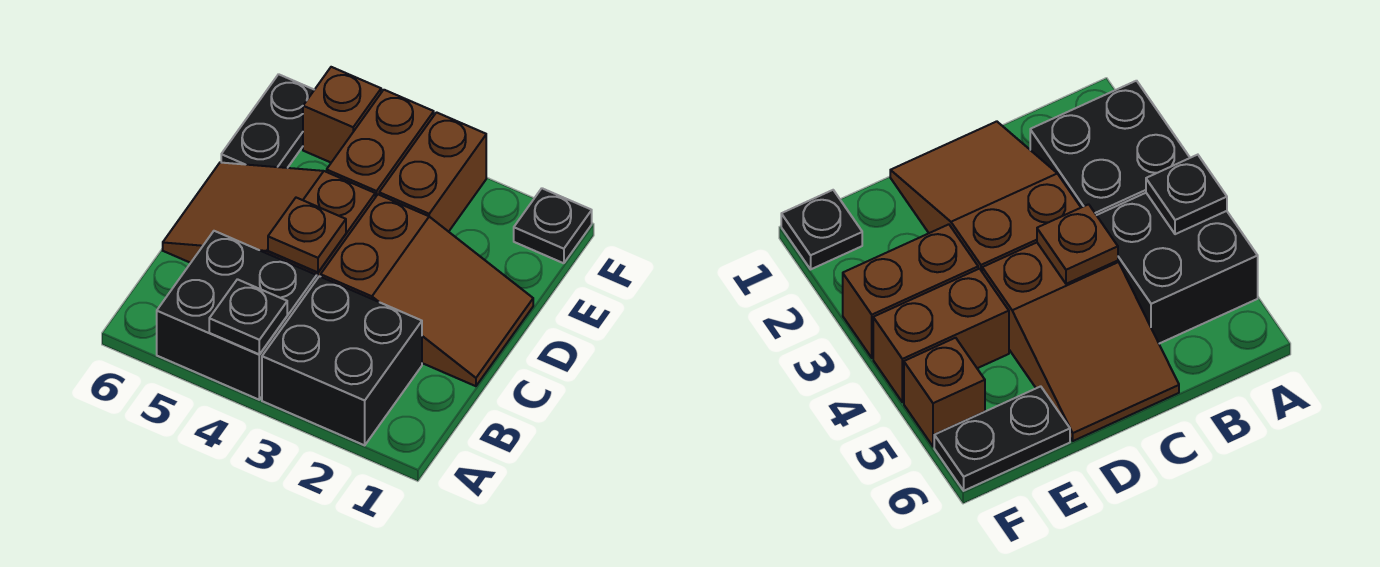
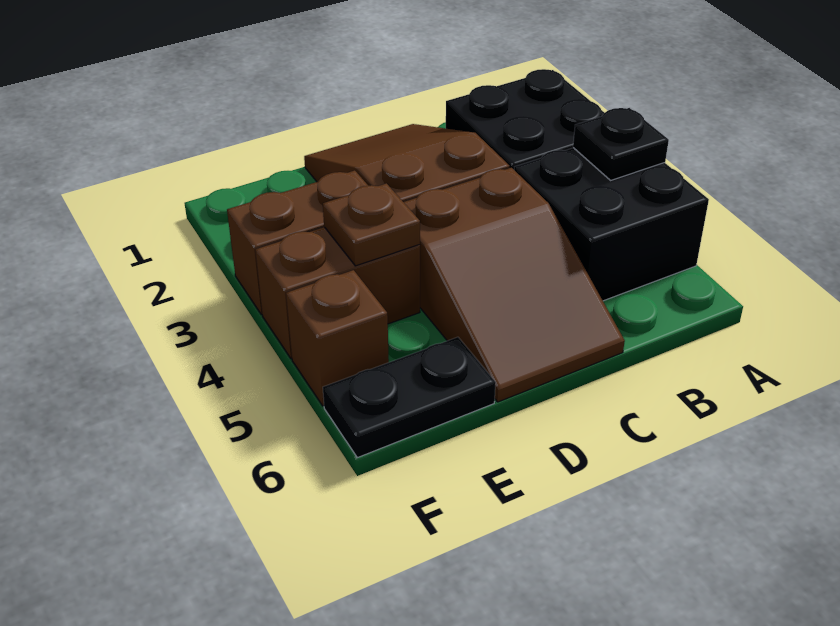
brown plate C4 level 2 -> brown plate E4 level 2
black plate F1 level 1 -> none

